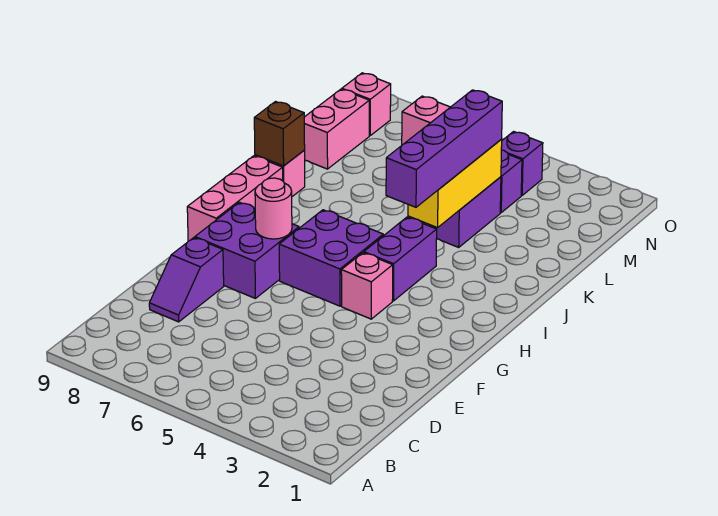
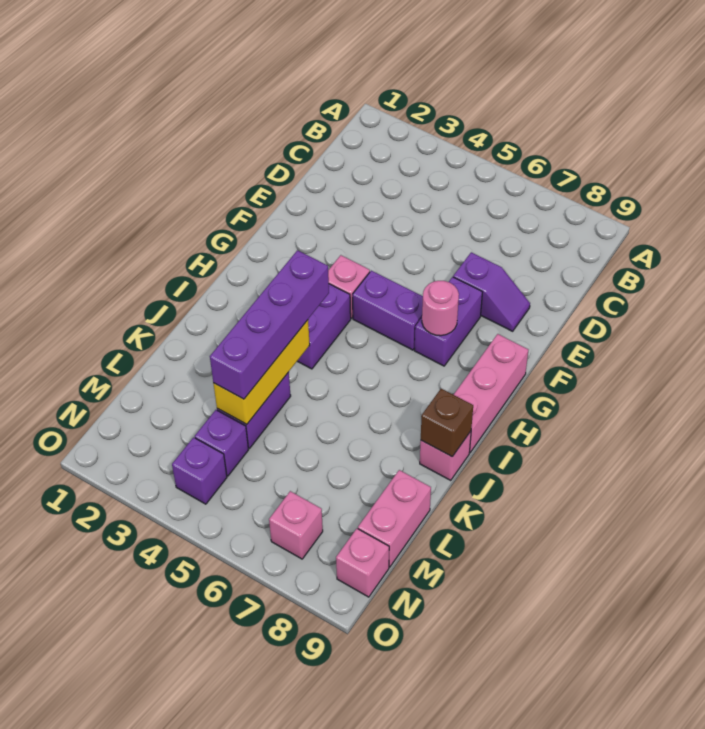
purple slope D8:E8 level 1 top E -> purple slope E7:E8 level 1 top 7
purple brick F7:G8 level 1 -> purple brick F7:G7 level 1
purple brick G5:H6 level 1 -> purple brick G5:G6 level 1

